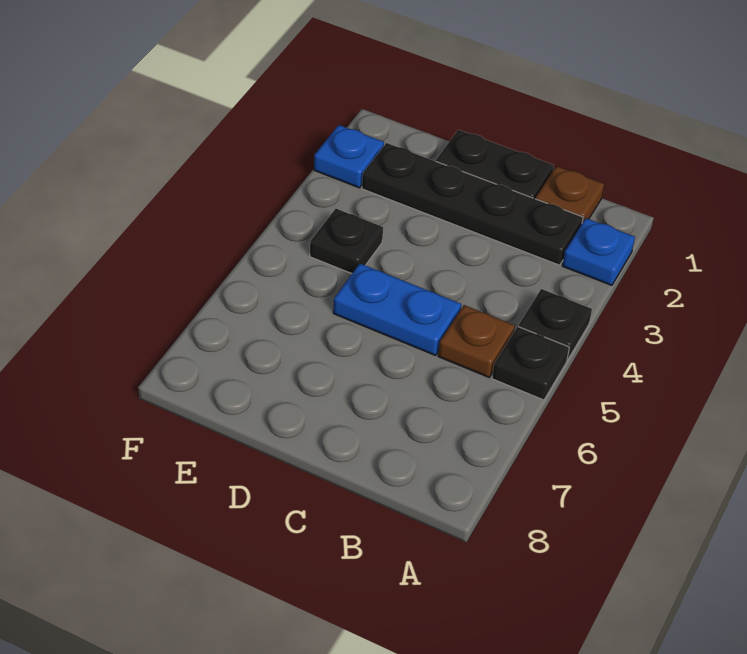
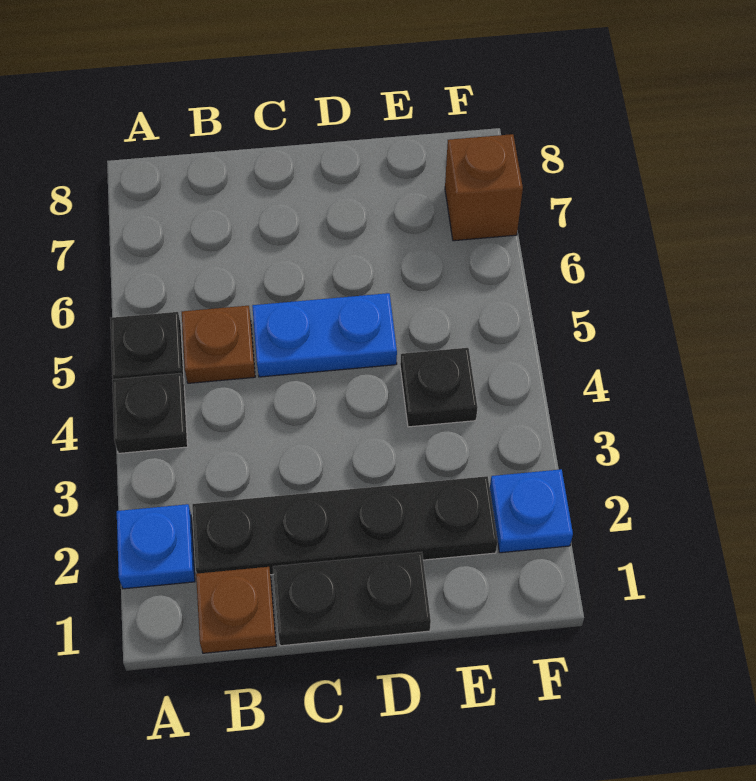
none -> brown brick F7 level 1

